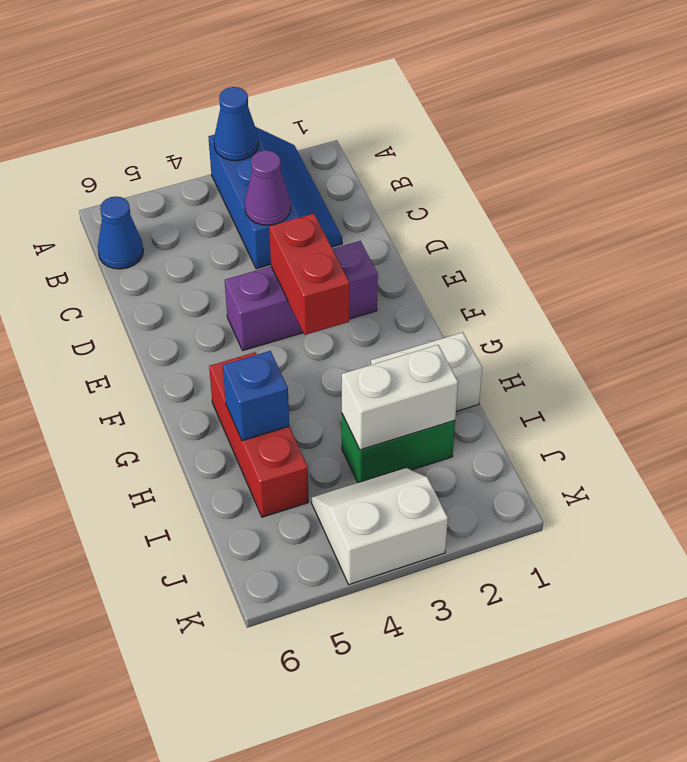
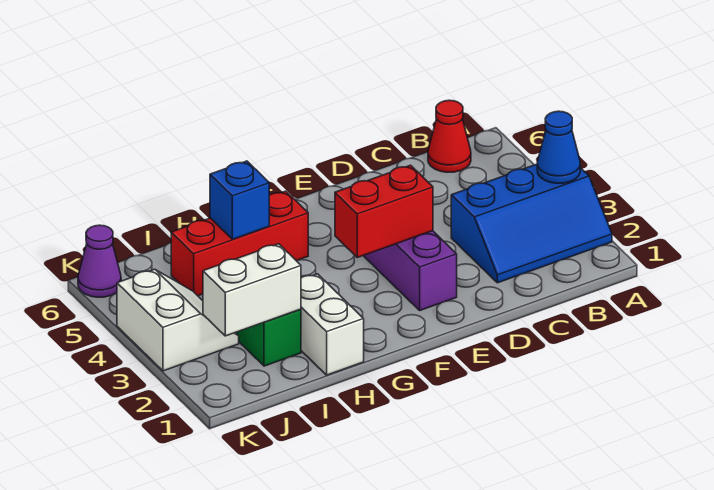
blue cone B6 level 1 -> red cone B6 level 1
purple cone C3 level 2 -> purple cone K6 level 1
white brick I2:I3 level 2 -> white brick I2:J2 level 2

